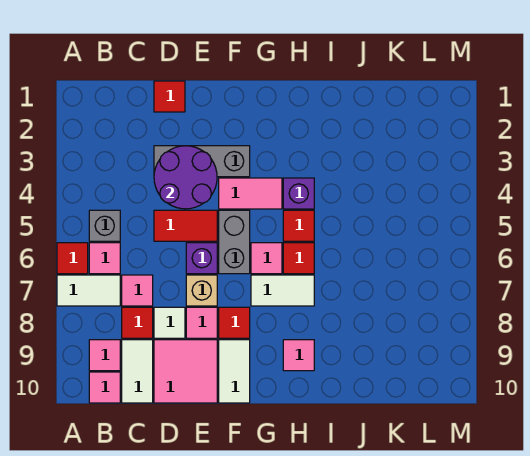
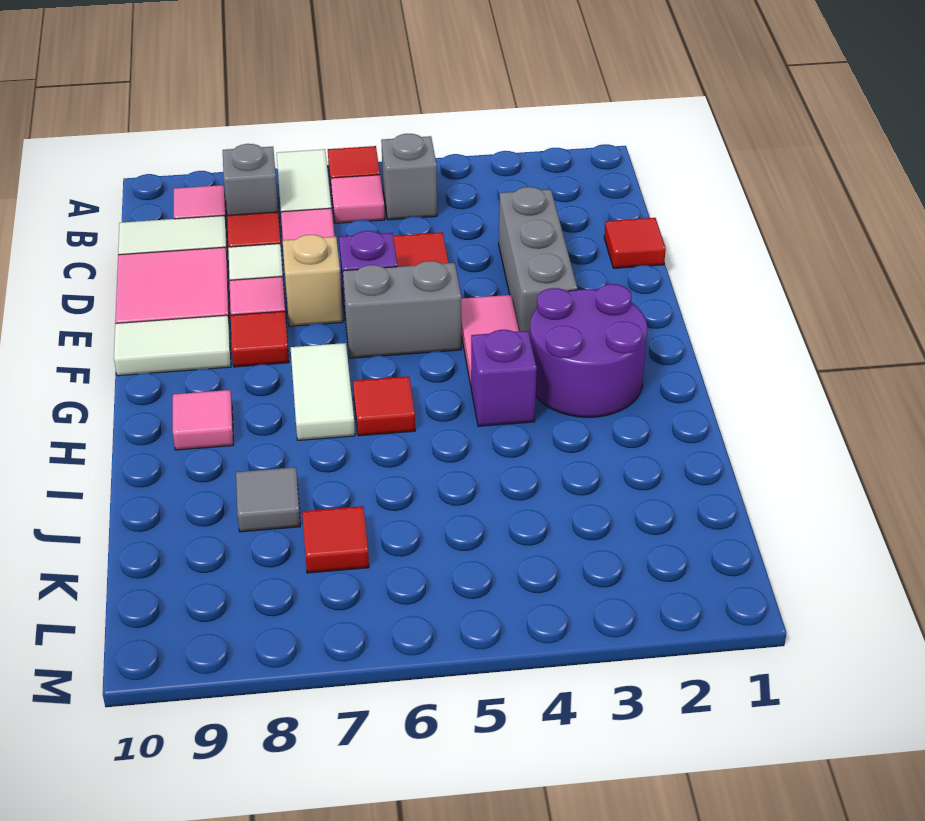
none -> grey brick B8 level 1
pink tile B10 level 1 -> none
purple round brick D3:E4 level 2 -> purple round brick G2:H3 level 1
pink tile G6 level 1 -> none
red tile H5 level 1 -> red tile K7 level 1
none -> grey tile J8 level 1

